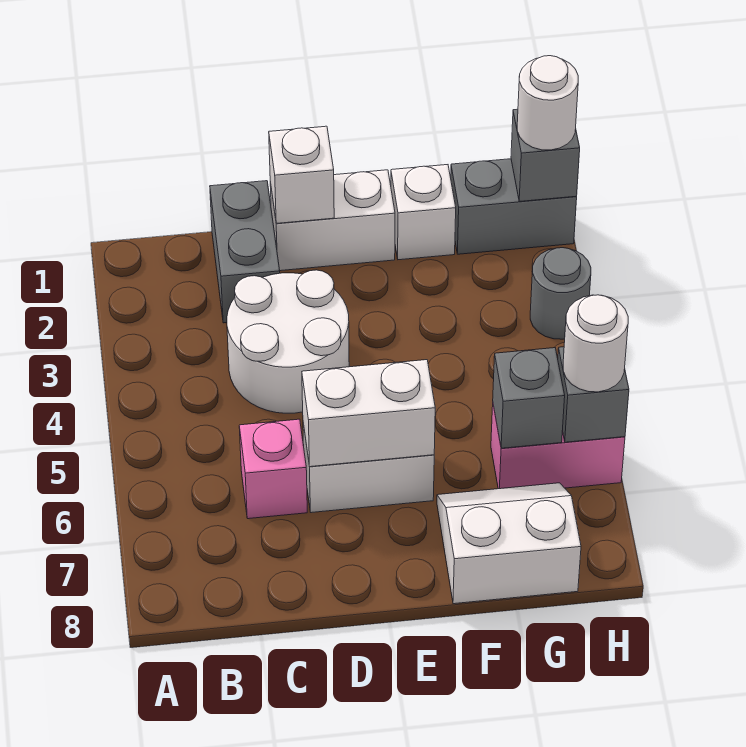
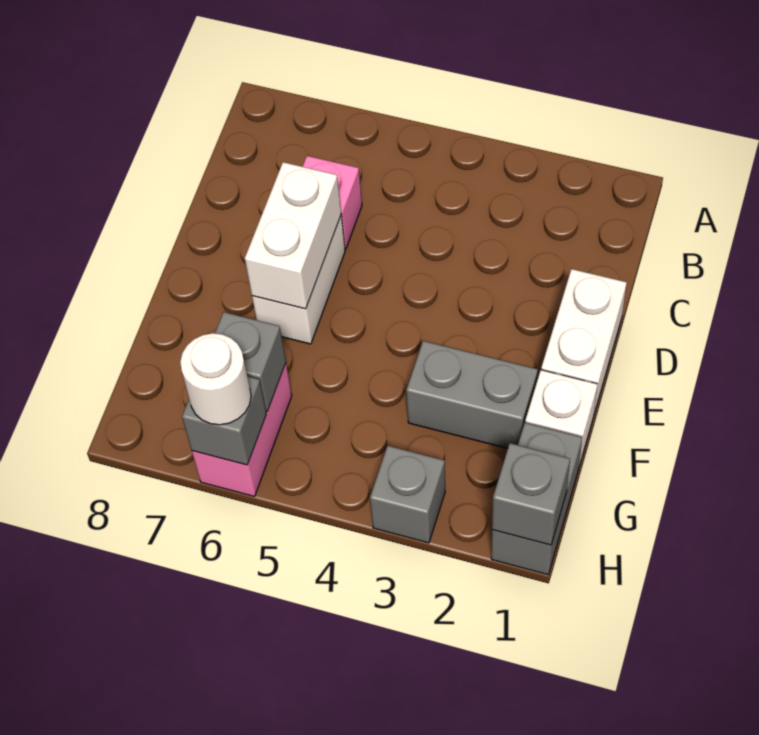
grey brick C1:C2 level 1 -> grey brick F2:F3 level 1
white round brick C3:D4 level 1 -> none
white brick D1 level 2 -> none
white slope F7:G8 level 1 top 8 -> none
white round brick H1 level 3 -> none
grey round brick H3 level 1 -> grey brick H3 level 1

